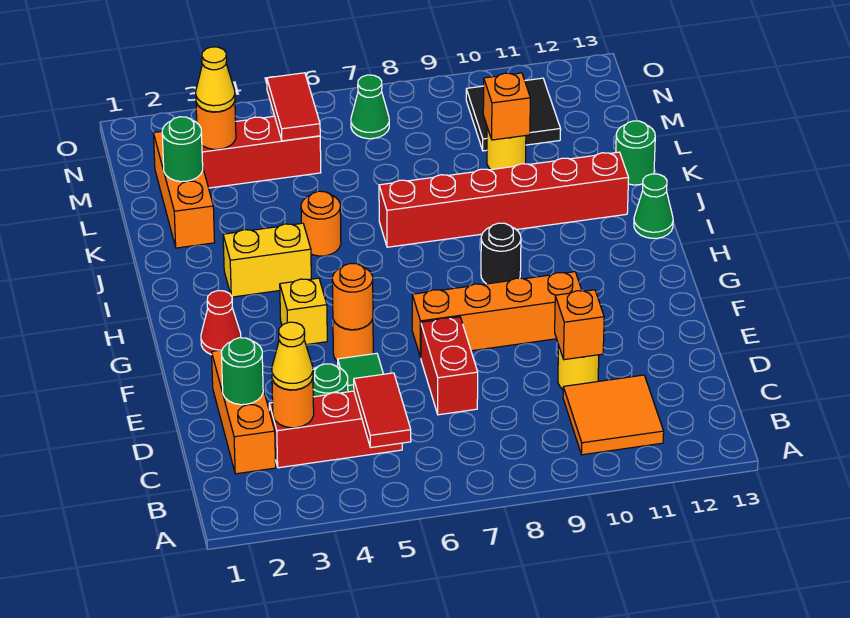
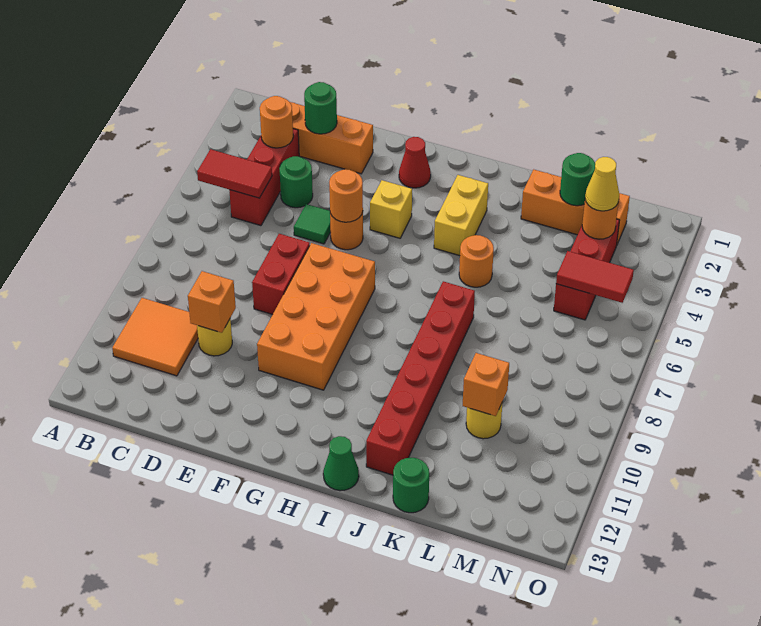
yellow cone C3 level 3 -> none
red brick D7:E7 level 1 -> red brick E7:E8 level 1
orange brick F7:F10 level 1 -> orange brick F7:G10 level 1
black round brick H9 level 1 -> none
black tile M10:N11 level 1 -> none
green cone N7 level 1 -> none

